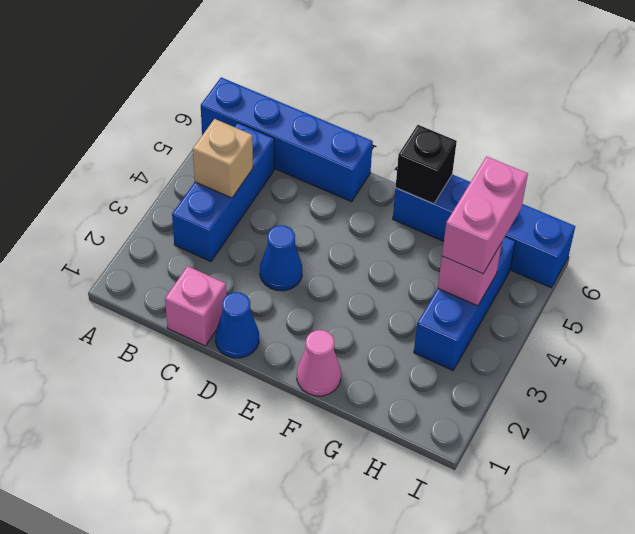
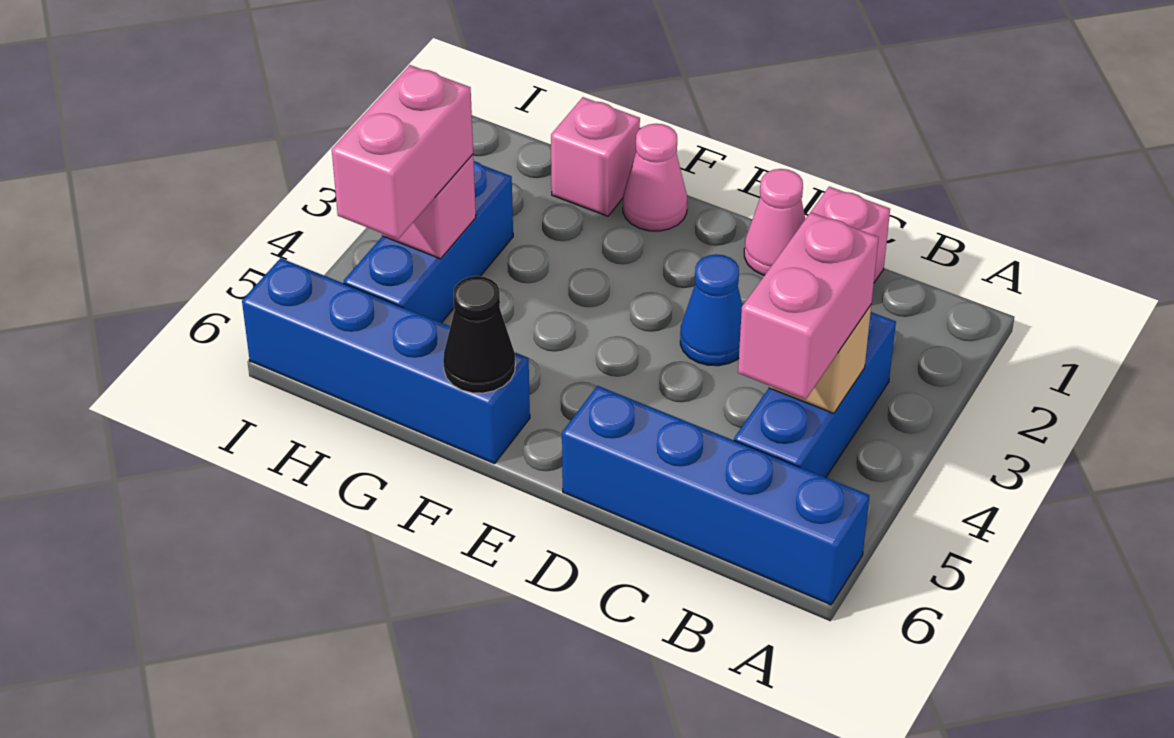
none -> pink brick B4:B5 level 3
blue cone D1 level 1 -> pink cone D1 level 1
black brick F6 level 2 -> black cone F6 level 2
none -> pink brick G1 level 1

